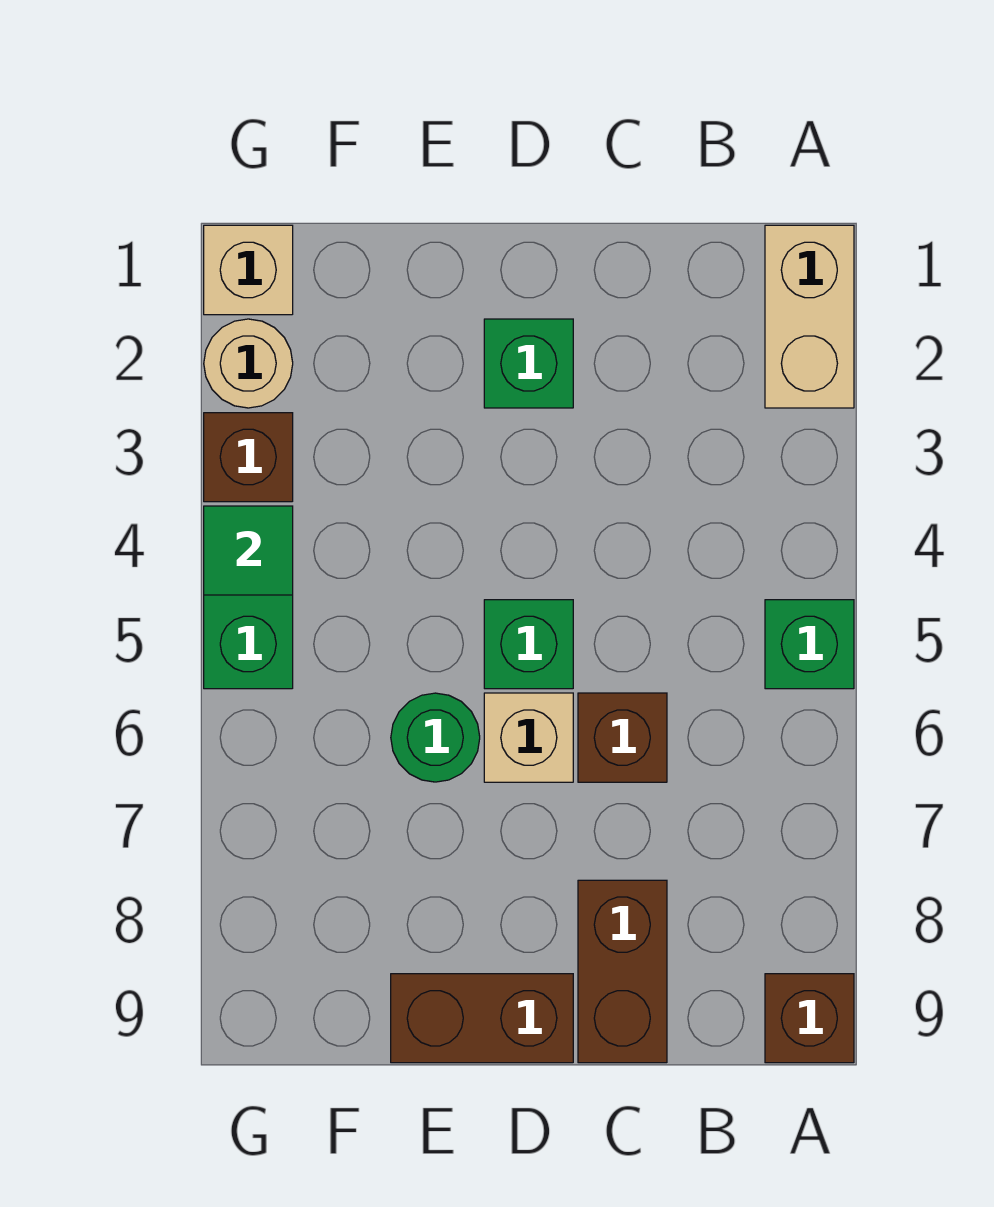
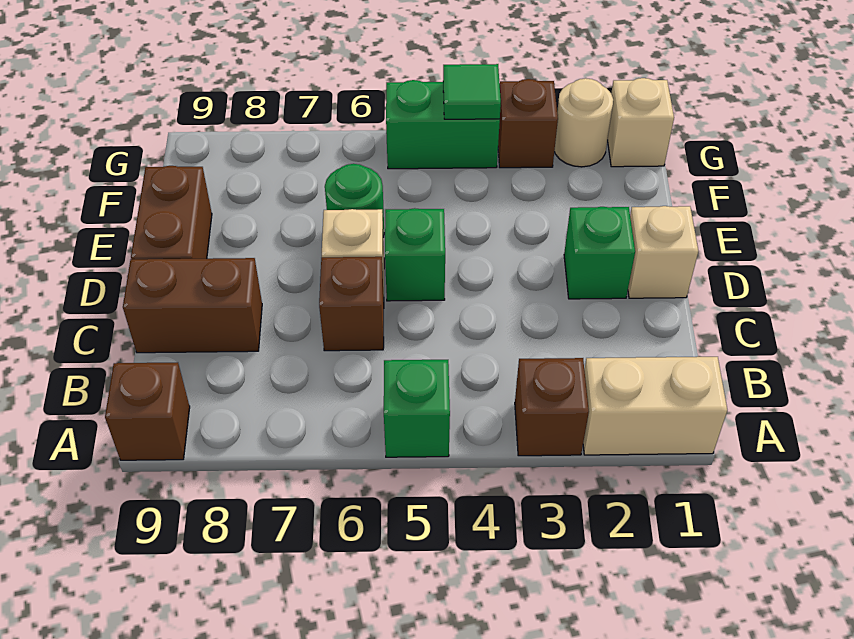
none -> brown brick A3 level 1
none -> tan brick D1 level 1

